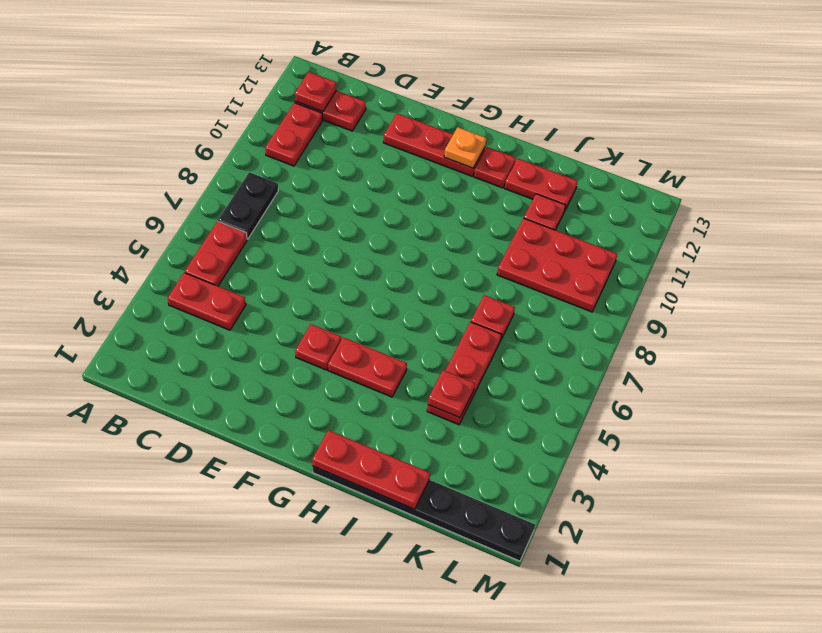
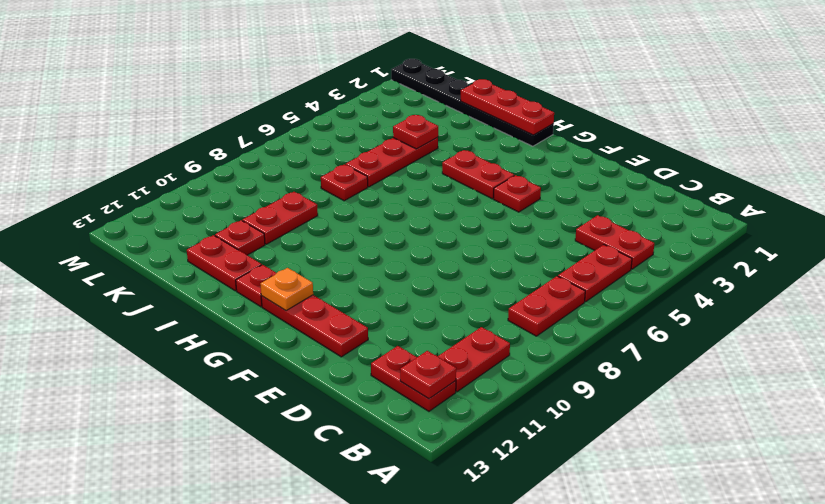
black plate B7:B8 level 1 -> red plate B7:B8 level 1
red plate J9:L10 level 1 -> red plate J9:J10 level 1

